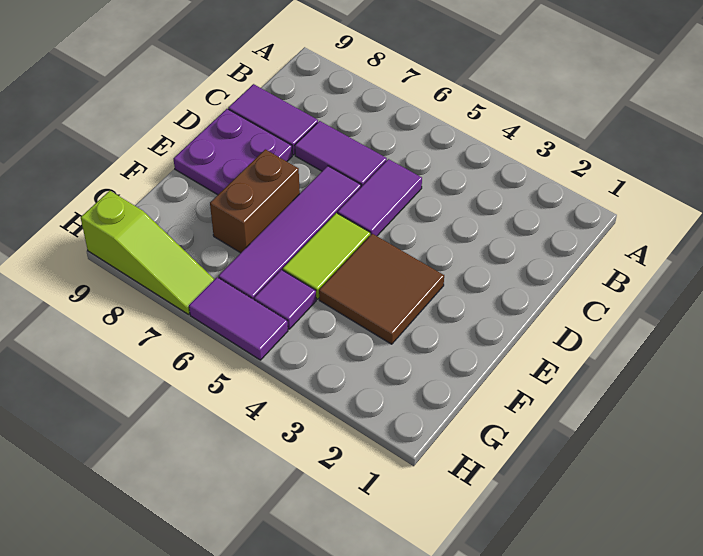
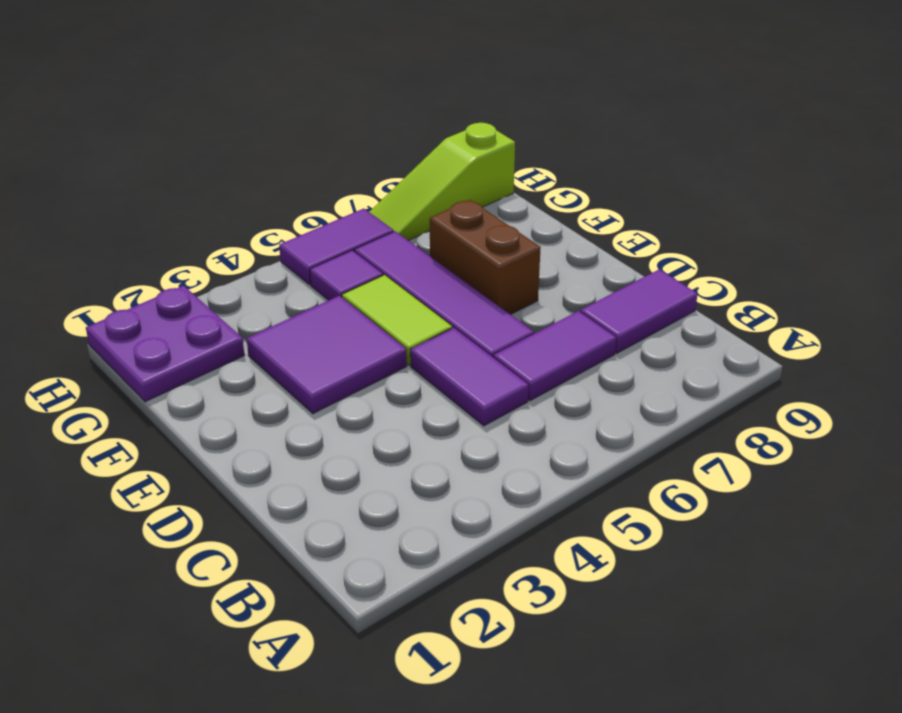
purple plate D8:E9 level 1 -> purple plate G1:H2 level 1
brown tile E3:F4 level 1 -> purple tile E3:F4 level 1

